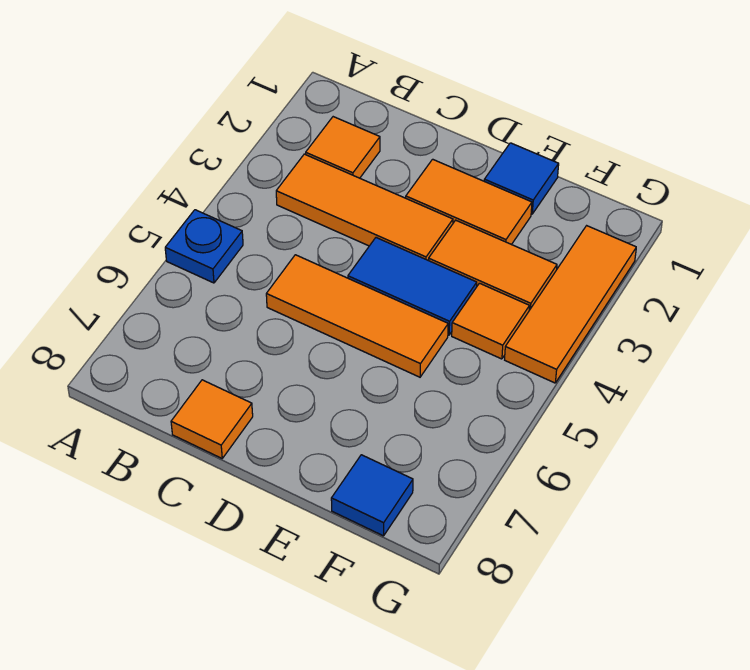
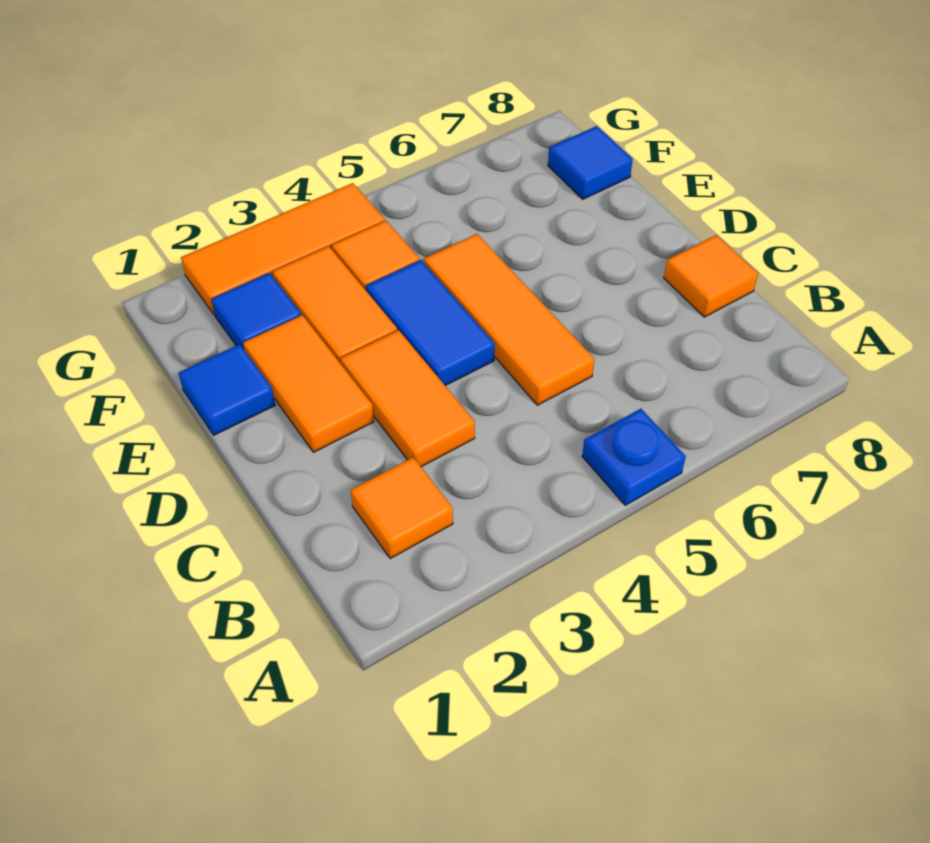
orange tile B3:D3 level 1 -> orange tile C3:D3 level 1
none -> blue tile F2 level 1

